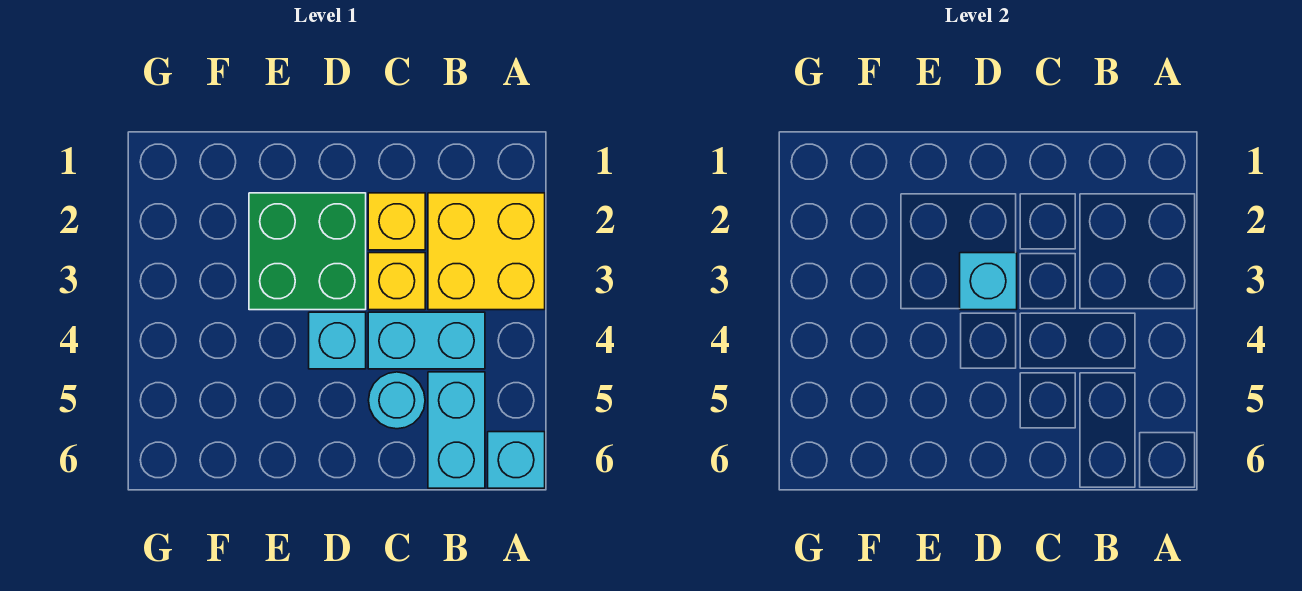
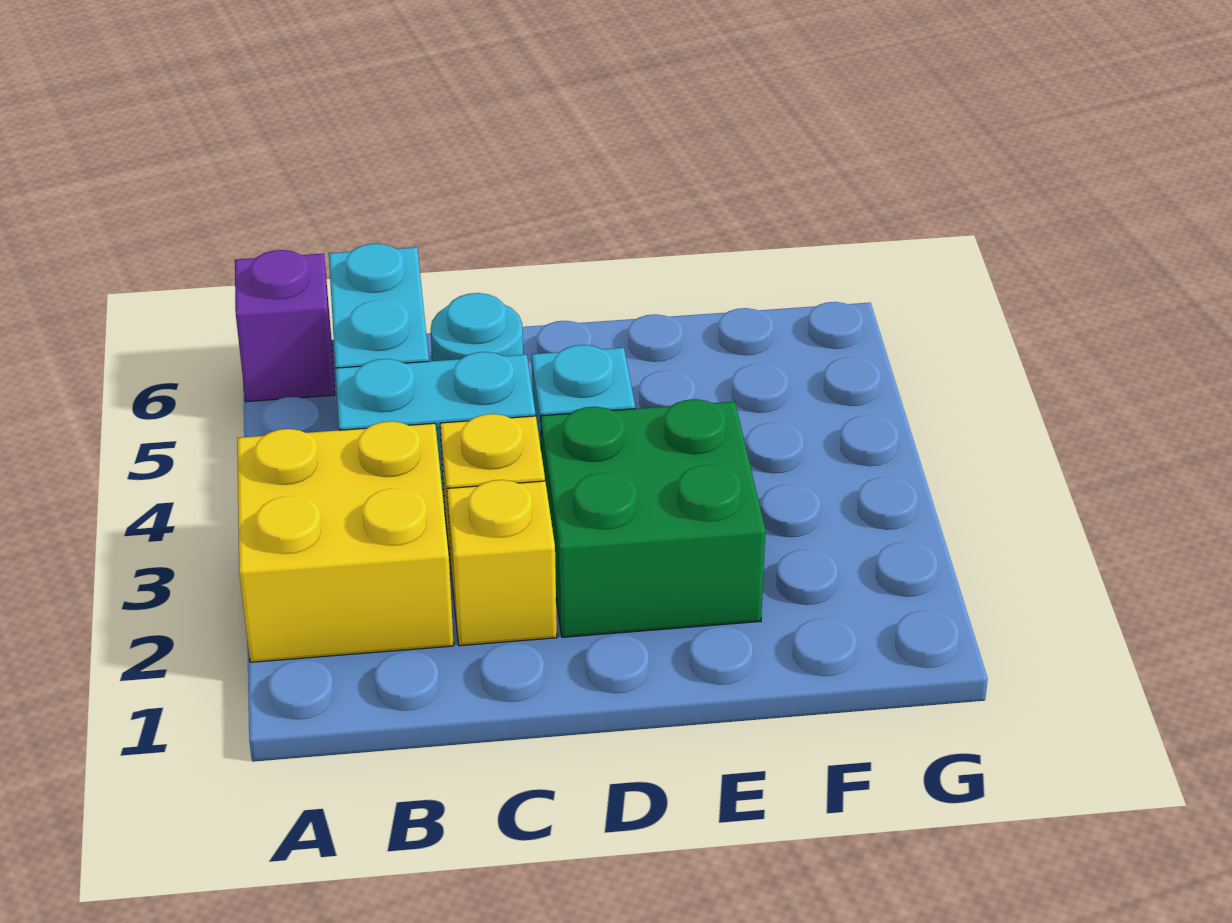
cyan brick A6 level 1 -> purple brick A6 level 1
cyan brick D3 level 2 -> none

